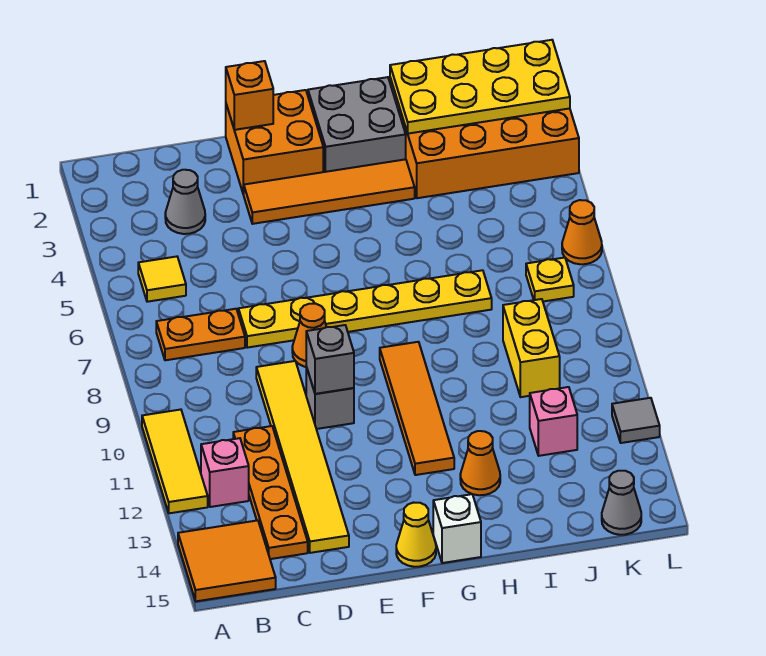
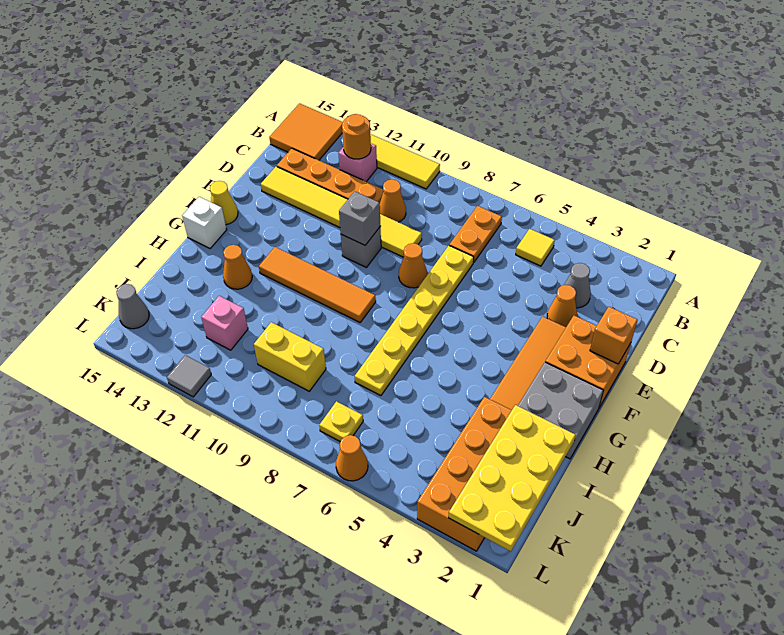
none -> orange round brick B12 level 2
none -> orange cone C10 level 1
none -> orange cone D3 level 1

